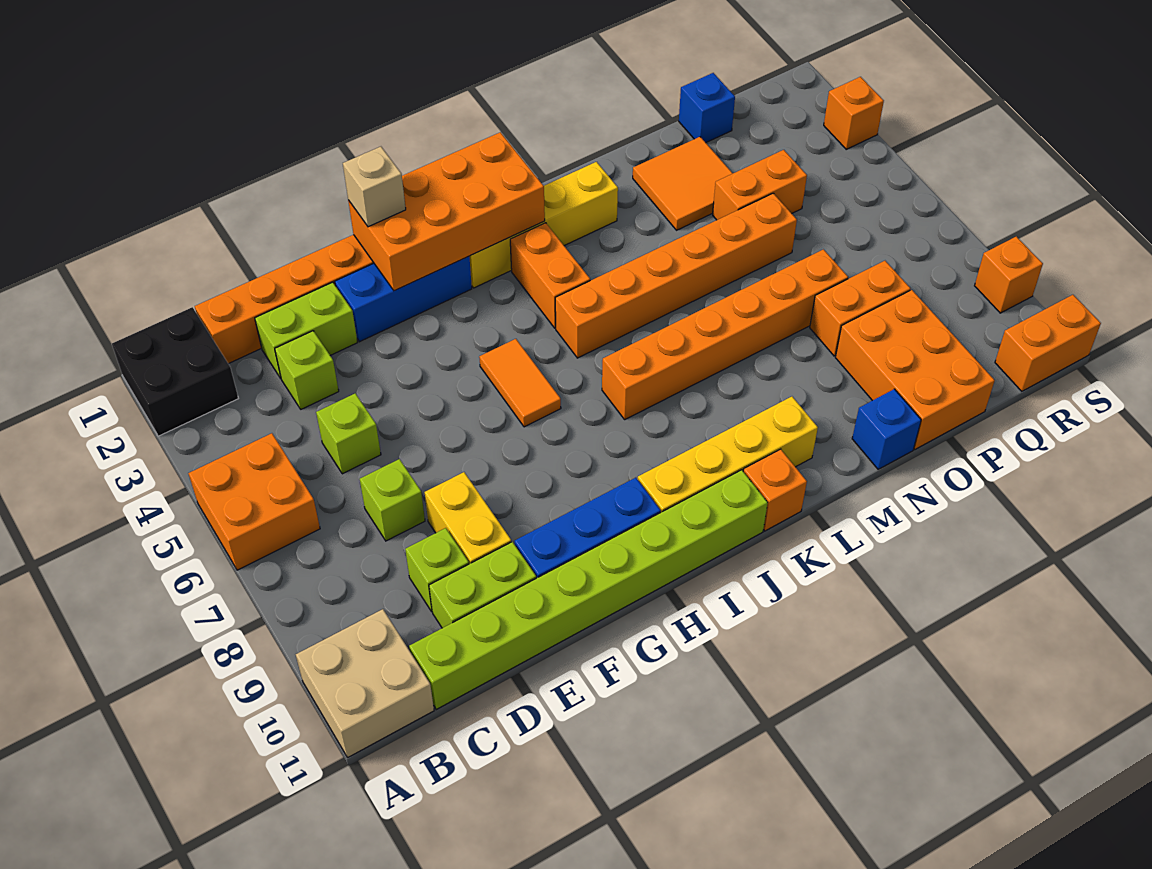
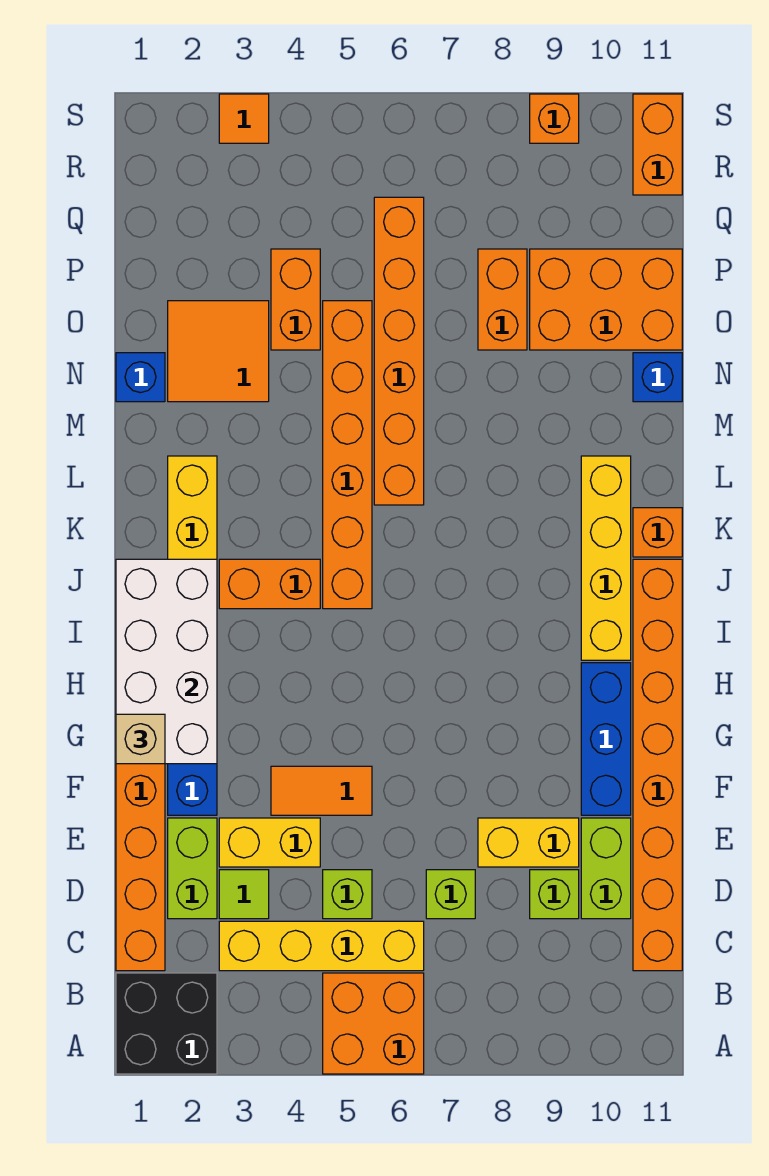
tan brick A10:B11 level 1 -> none
none -> yellow brick C3:C6 level 1
lime brick C11:J11 level 1 -> orange brick C11:J11 level 1
lime brick D3 level 1 -> lime tile D3 level 1
none -> yellow brick E3:E4 level 1
orange brick G1:J2 level 2 -> white brick G1:J2 level 2
orange tile H5:H6 level 1 -> orange tile F4:F5 level 1
orange brick J7:O7 level 1 -> orange brick L6:Q6 level 1
blue brick P1 level 1 -> blue brick N1 level 1
orange brick S3 level 1 -> orange tile S3 level 1

